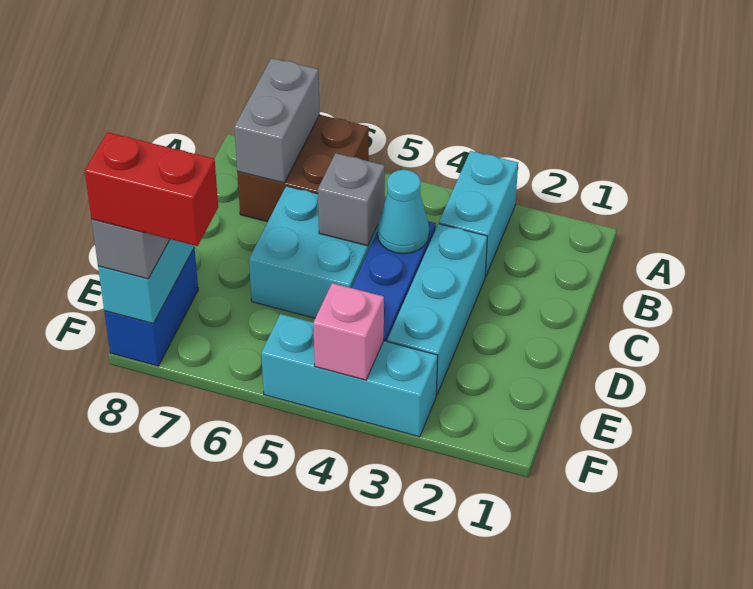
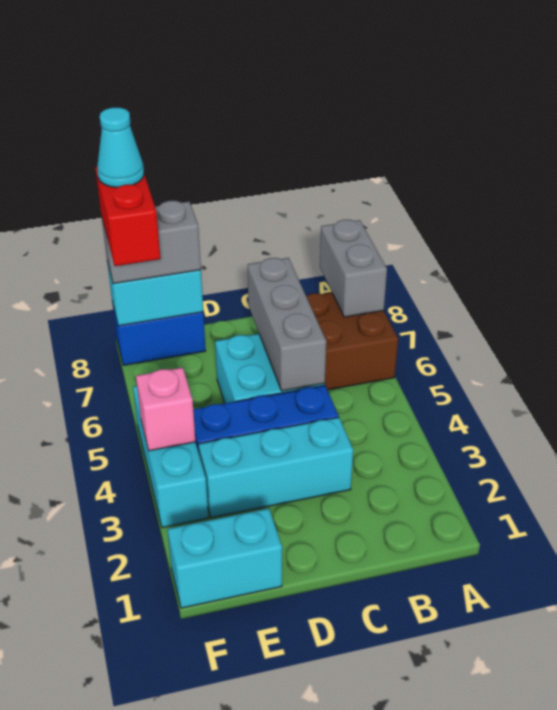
cyan brick A3:B3 level 1 -> cyan brick E1:F1 level 1
grey brick A7:B7 level 2 -> grey brick A7:A8 level 2
cyan cone C4 level 2 -> cyan cone F8 level 5
grey brick C5 level 2 -> grey brick C5:C7 level 2

